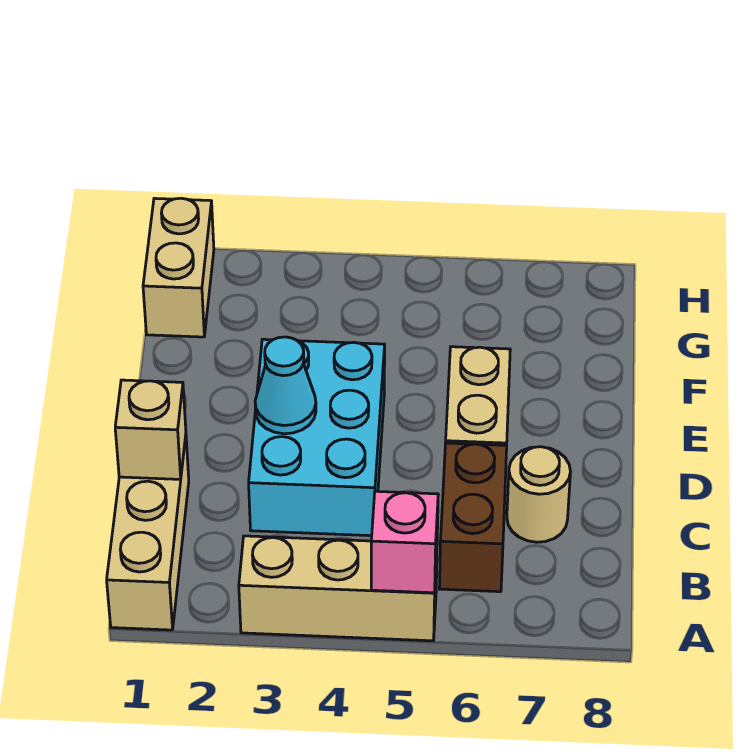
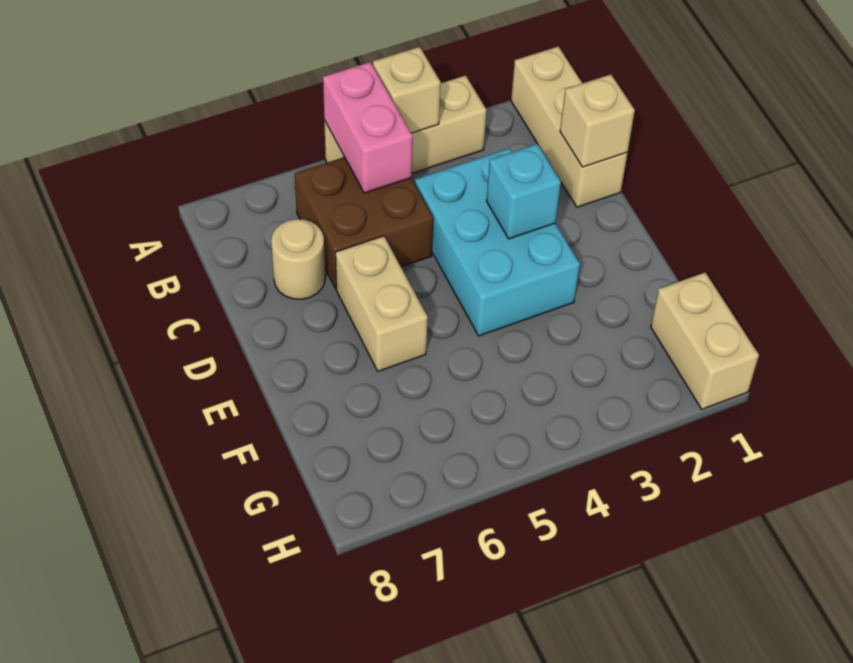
none -> tan brick A4 level 2
pink brick A5 level 2 -> pink brick A5:B5 level 2
brown brick B6:C6 level 1 -> brown brick B5:C6 level 1
cyan cone D3 level 2 -> cyan brick D3 level 2

